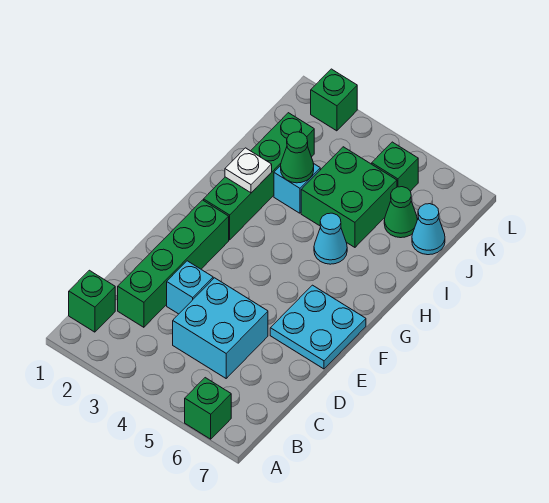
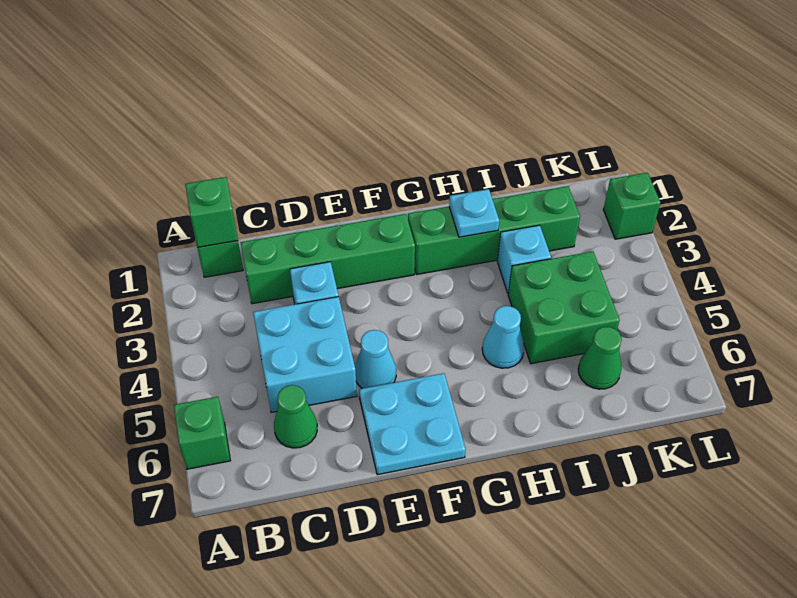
white plate H2 level 2 -> cyan plate H2 level 2
green cone I3 level 2 -> green cone C6 level 1
cyan cone J7 level 1 -> cyan cone E5 level 1
green brick K5 level 1 -> green brick B1 level 2

